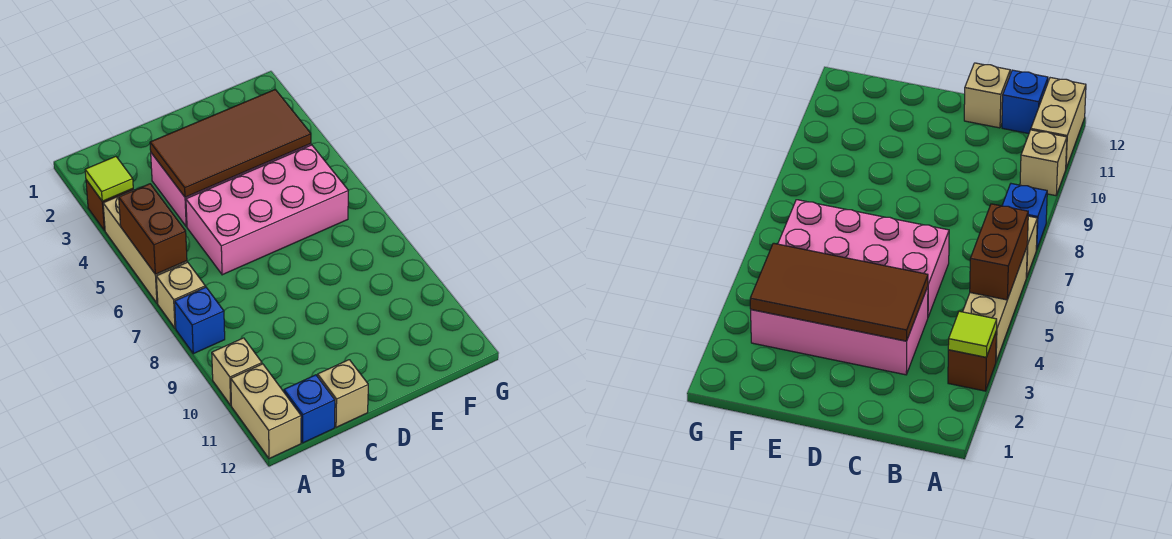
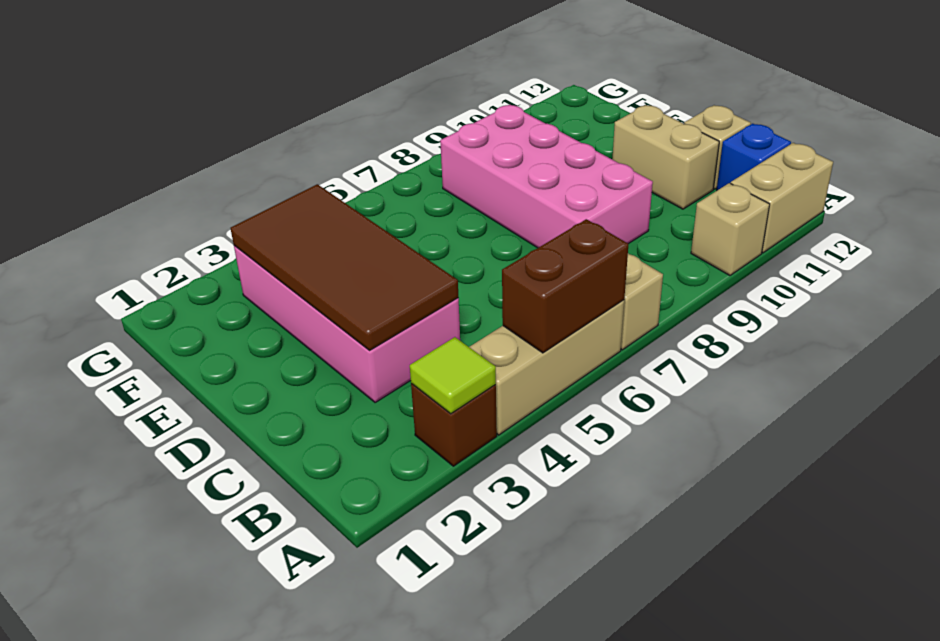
blue brick A8 level 1 -> none
pink brick C5:F6 level 1 -> pink brick C8:F9 level 1
none -> tan brick C11:D11 level 1

